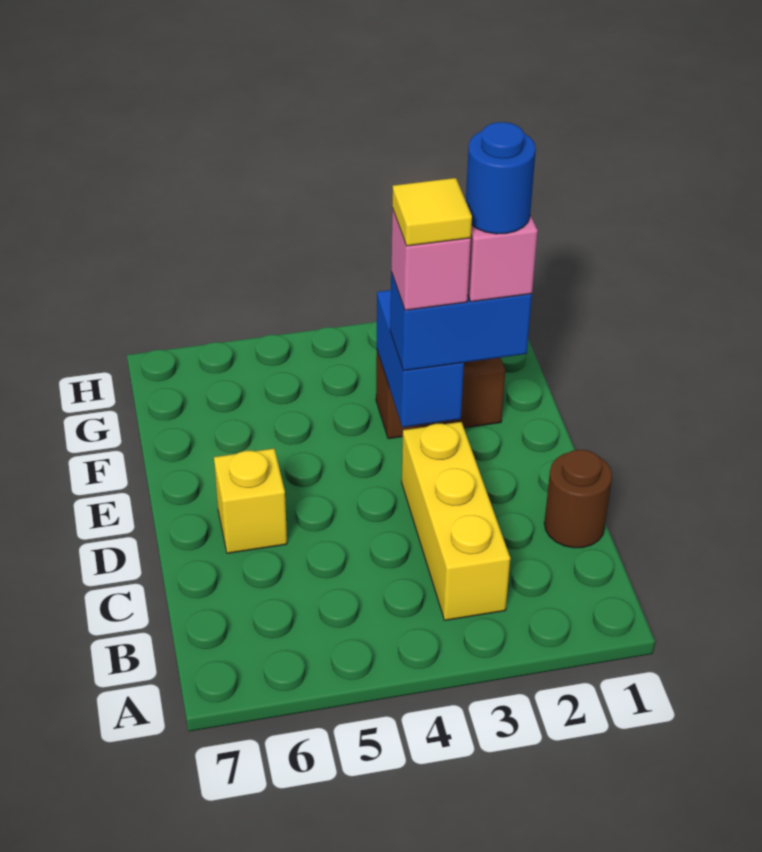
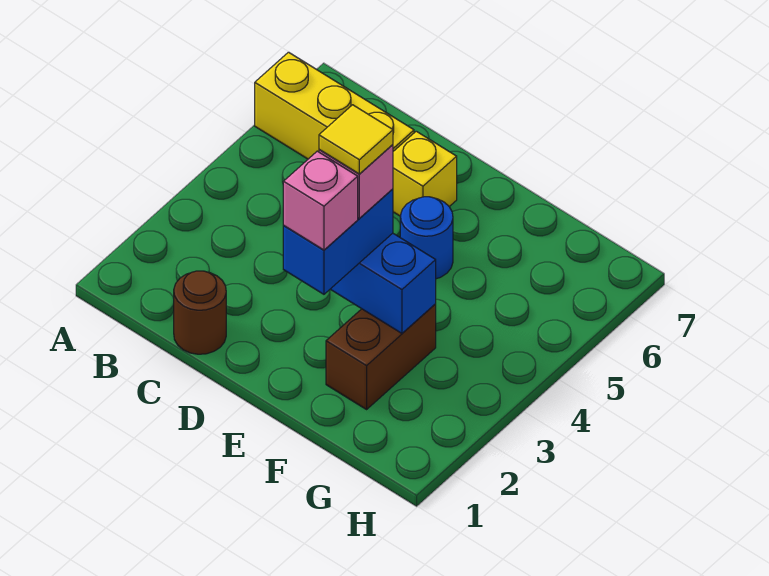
yellow brick B3:D3 level 1 -> yellow brick A6:C6 level 1
blue round brick E2 level 5 -> blue round brick E5 level 1

